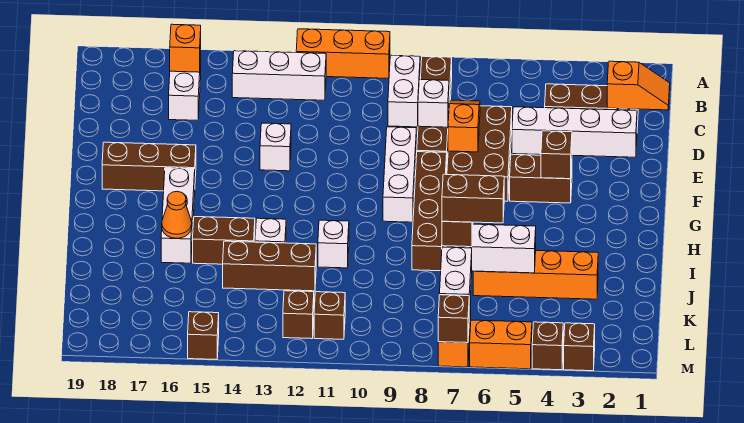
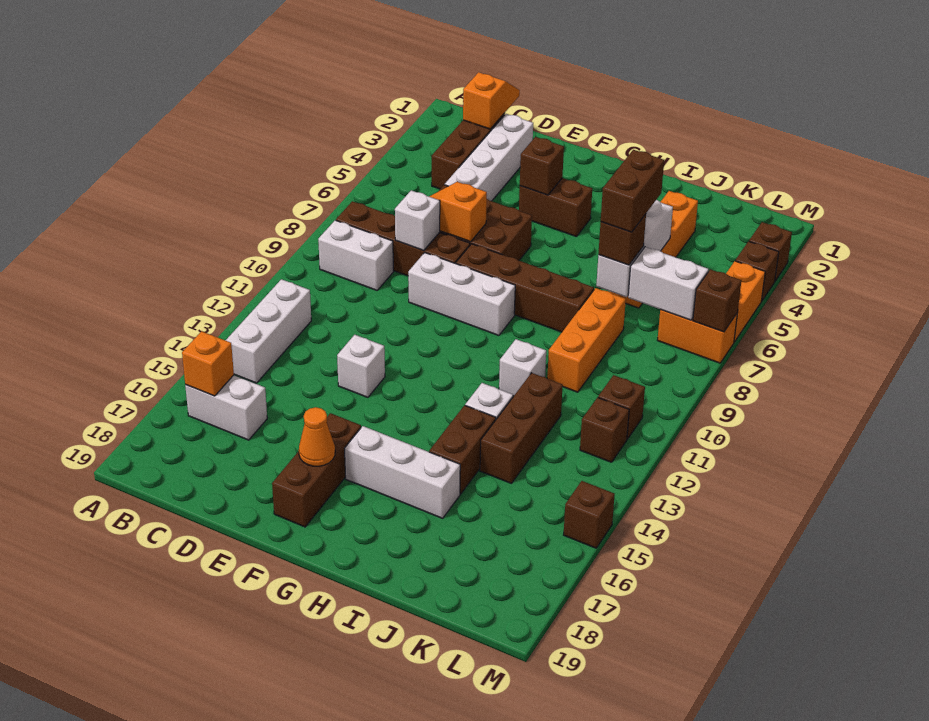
orange brick A10:A12 level 1 -> orange brick J8:J10 level 1
brown brick F4:F5 level 1 -> brown brick F4:G4 level 1
orange cone I16 level 2 -> orange cone F17 level 2

